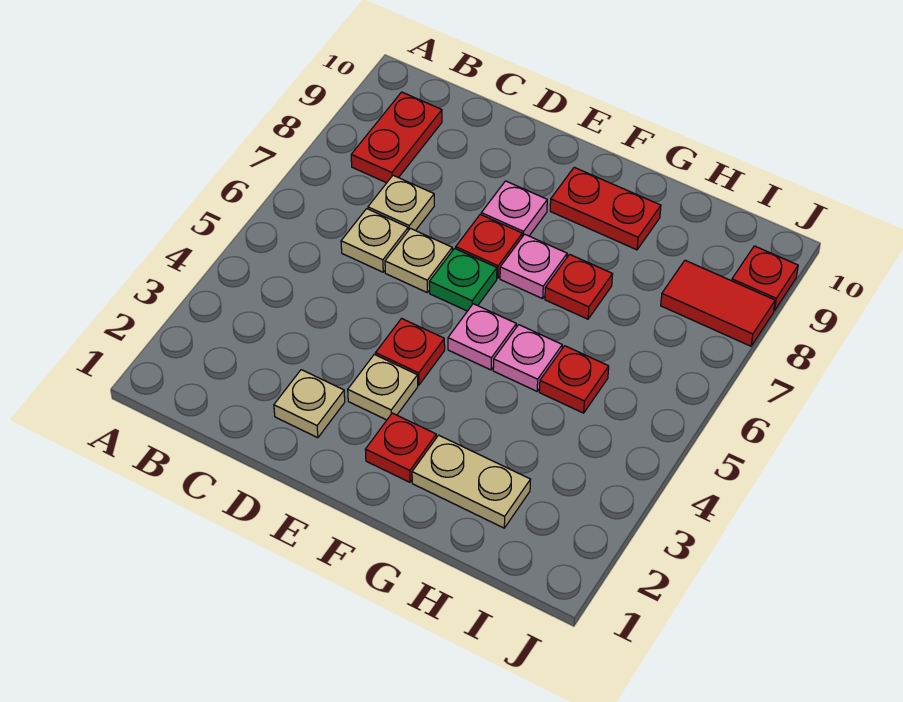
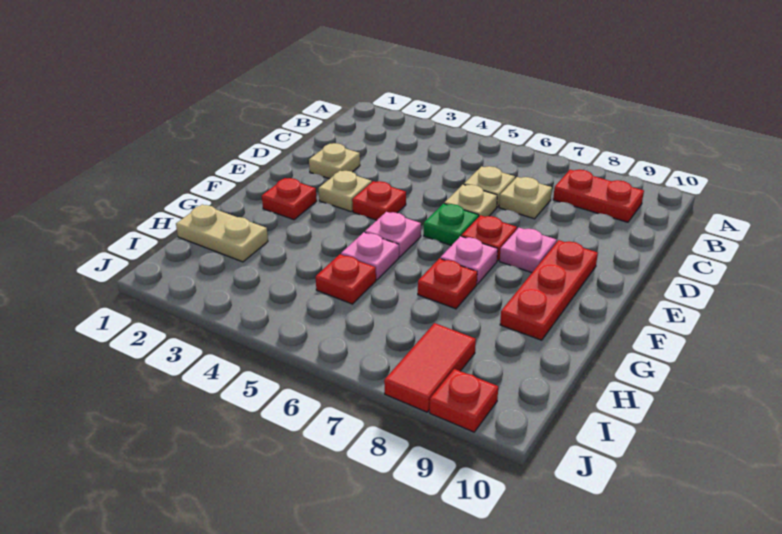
red plate F9:G9 level 1 -> red plate E9:G9 level 1
tan plate G2:H2 level 1 -> tan plate H1:H2 level 1

